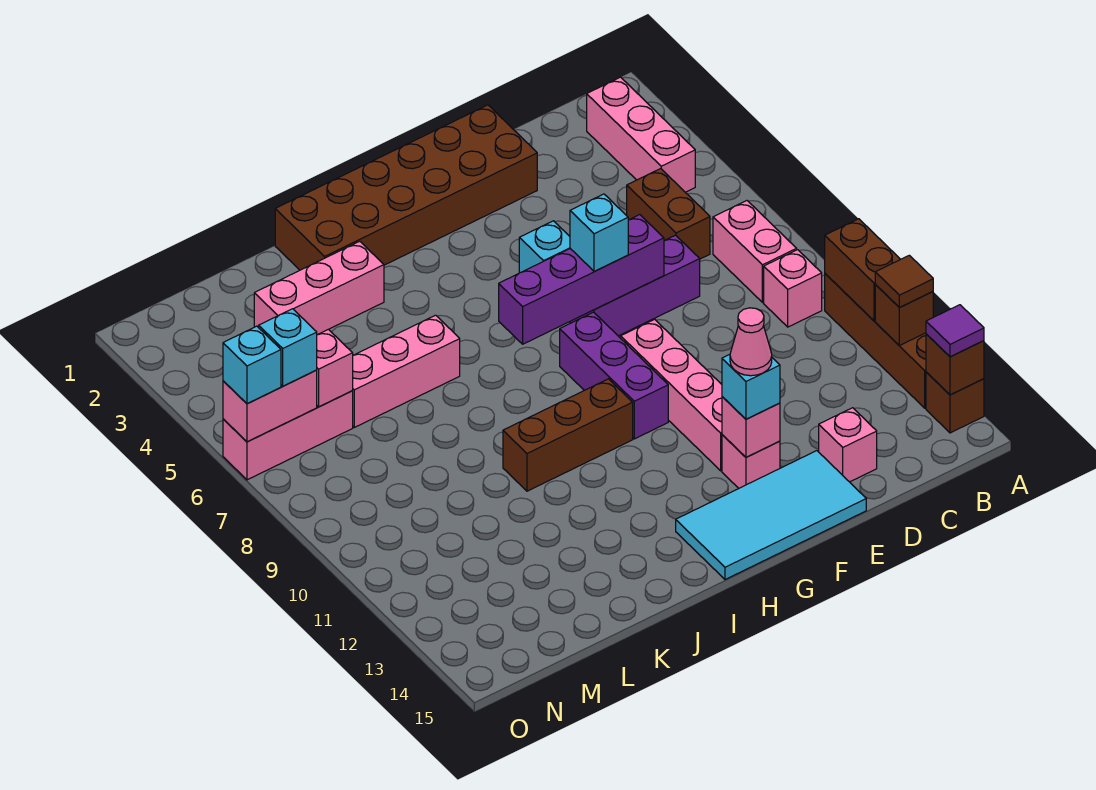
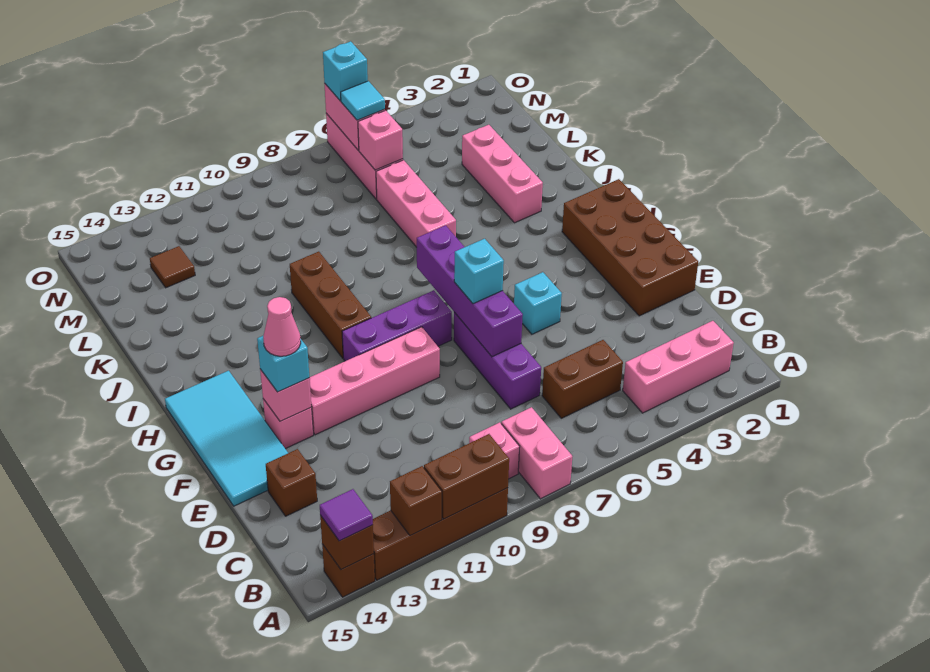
brown tile A12 level 3 -> brown tile M13 level 1
pink brick B7:B8 level 1 -> pink brick A8:B8 level 1
pink brick D14 level 1 -> brown brick D14 level 1
brown brick E1:J2 level 1 -> brown brick E1:H2 level 1
cyan brick N6 level 3 -> cyan tile N6 level 3

